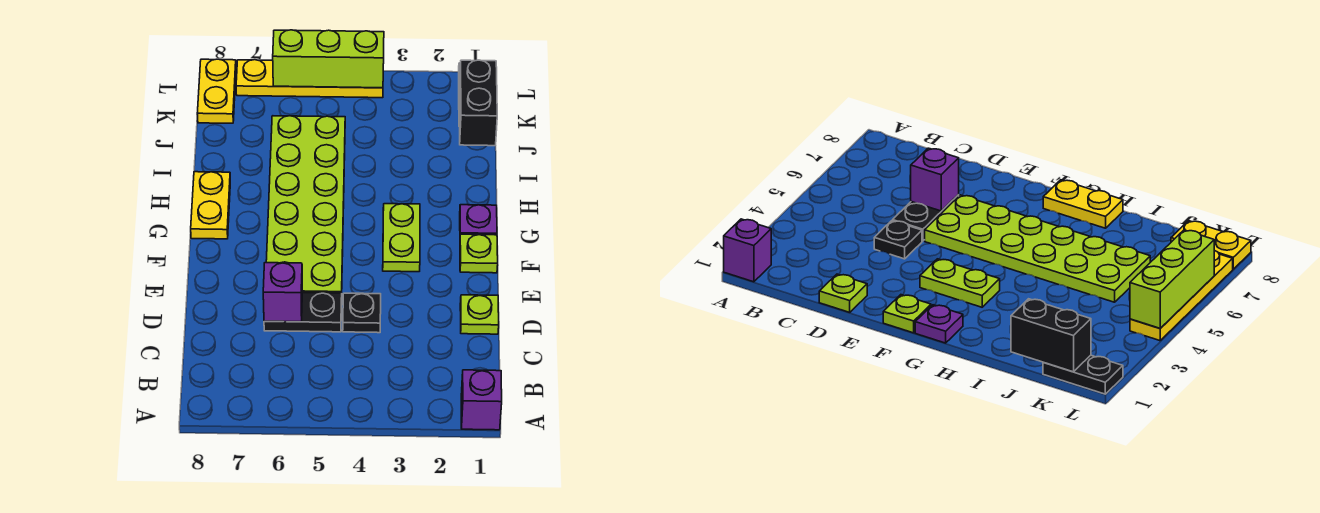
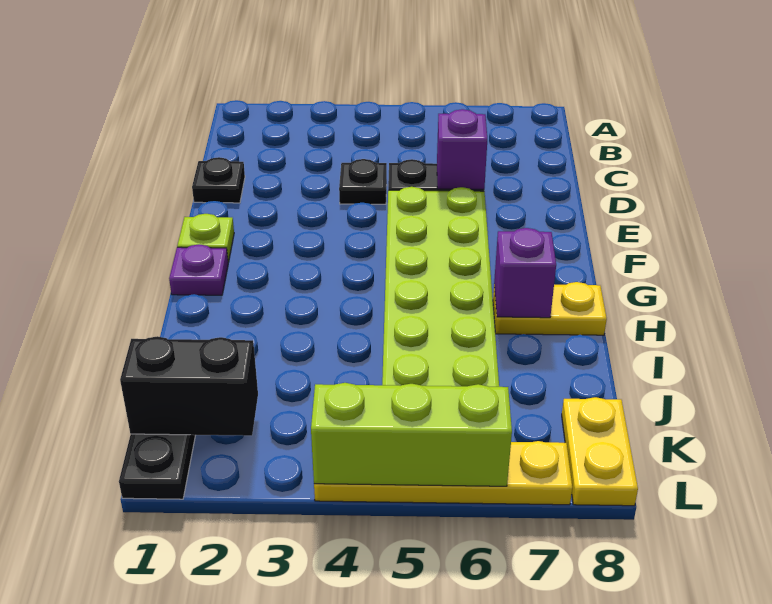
purple brick A1 level 1 -> purple brick H7 level 2
lime plate D1 level 1 -> black plate D1 level 1
lime plate F3:G3 level 1 -> none
yellow plate G8:H8 level 1 -> yellow plate H7:H8 level 1
black brick J1:K1 level 2 -> black brick K1:K2 level 2

